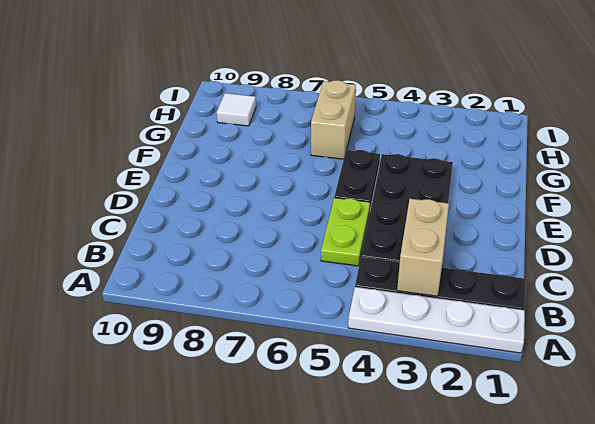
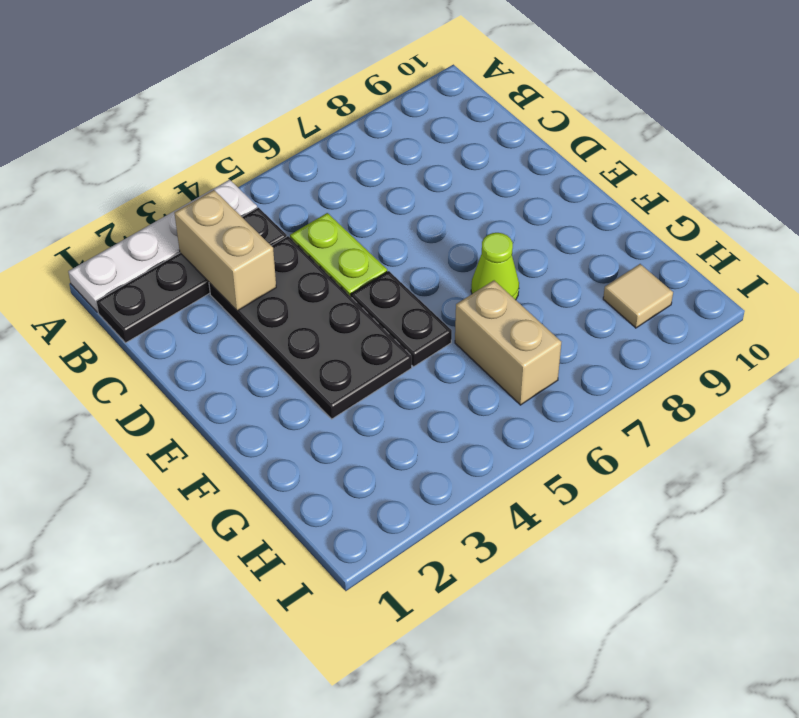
none -> lime cone F7 level 1
white tile H9 level 1 -> tan tile H9 level 1

